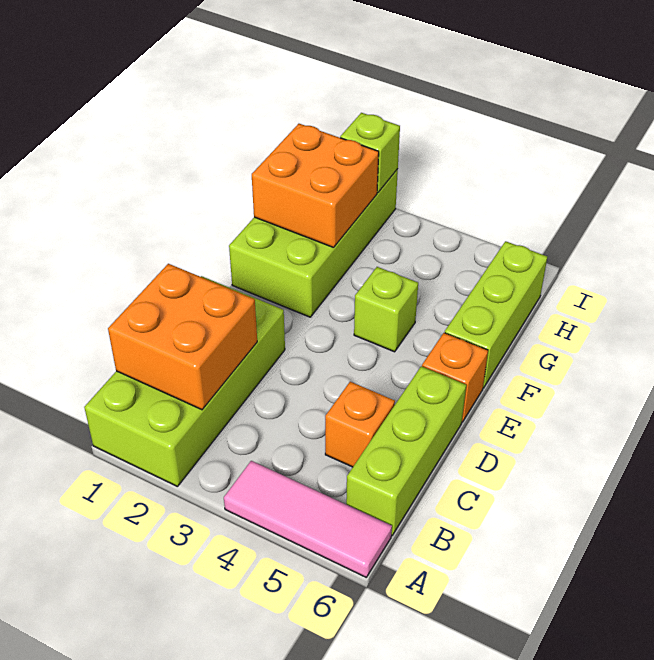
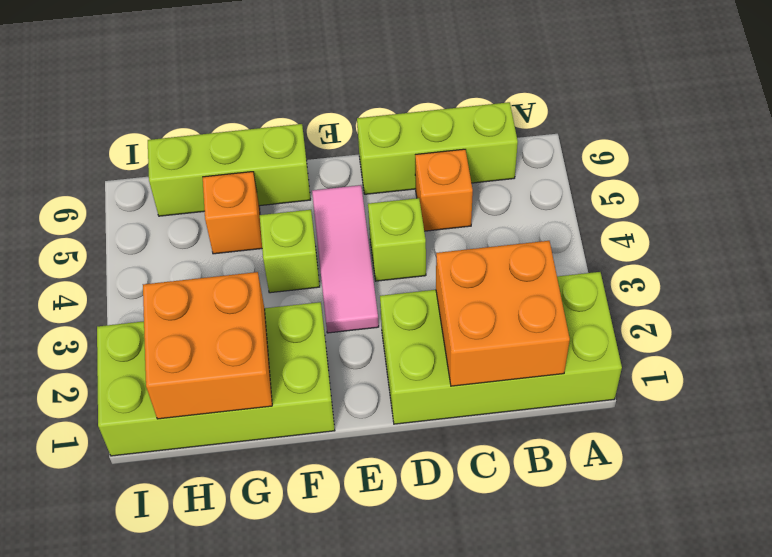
pink tile A4:A6 level 1 -> pink tile E3:E5 level 1
orange brick E6 level 1 -> orange brick G5 level 1
lime brick I2 level 2 -> lime brick D4 level 1

